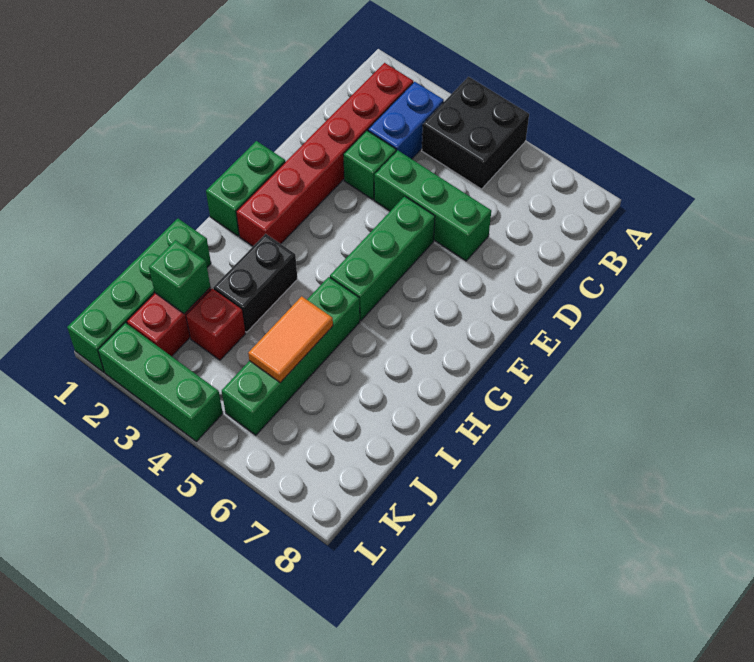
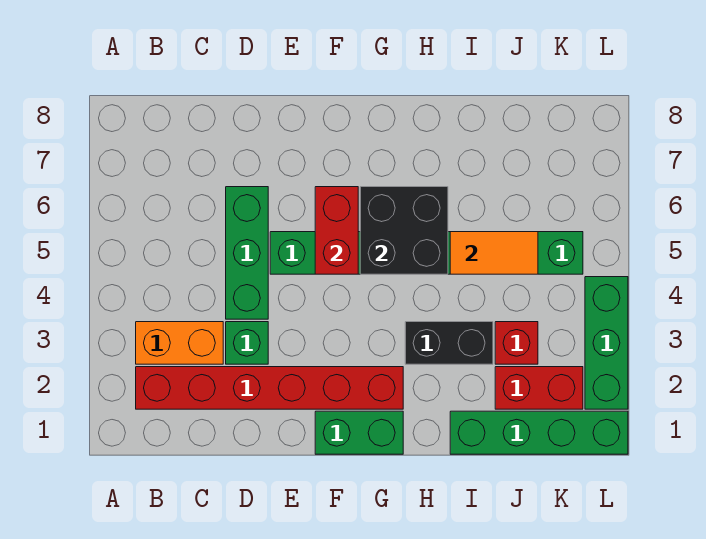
black brick A4:B5 level 1 -> black brick G5:H6 level 2
blue brick B3:C3 level 1 -> orange brick B3:C3 level 1
none -> red brick F5:F6 level 2
green brick J2 level 2 -> none

